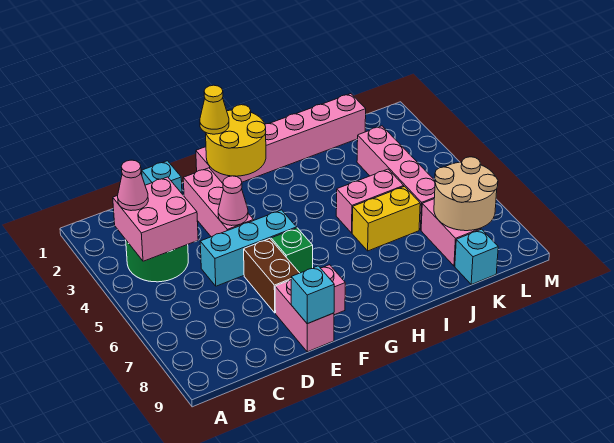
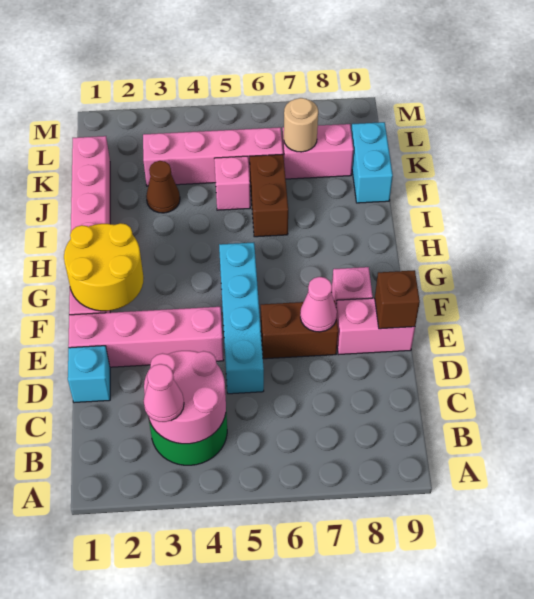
pink brick B3:C4 level 2 -> pink round brick B3:C4 level 2
cyan brick D5:F5 level 1 -> cyan brick D5:G5 level 1
pink brick E2:E4 level 1 -> pink brick E1:E4 level 1
pink cone E4 level 2 -> pink cone E7 level 2
cyan brick E9 level 2 -> brown brick E9 level 2
yellow cone F1 level 3 -> none
green brick F6 level 1 -> none
pink brick I5:J5 level 1 -> pink brick J5 level 1
yellow brick I6:J6 level 1 -> brown brick I6:J6 level 1
none -> brown cone J3 level 1
tan round brick K7:L8 level 2 -> tan round brick K7 level 2
cyan brick K9 level 1 -> cyan brick J9:K9 level 1

